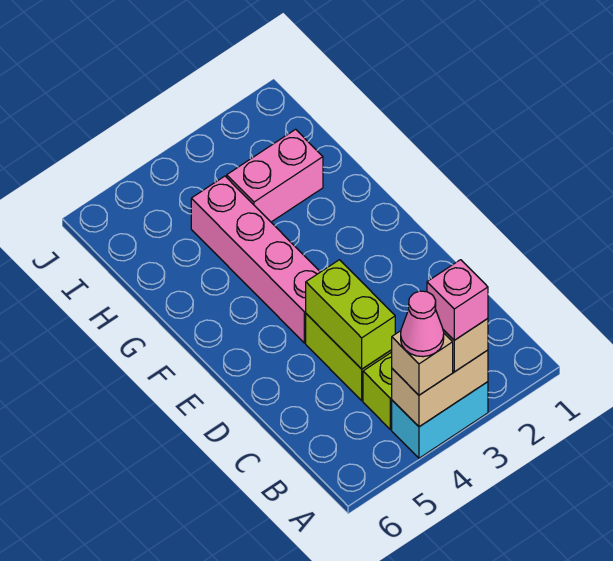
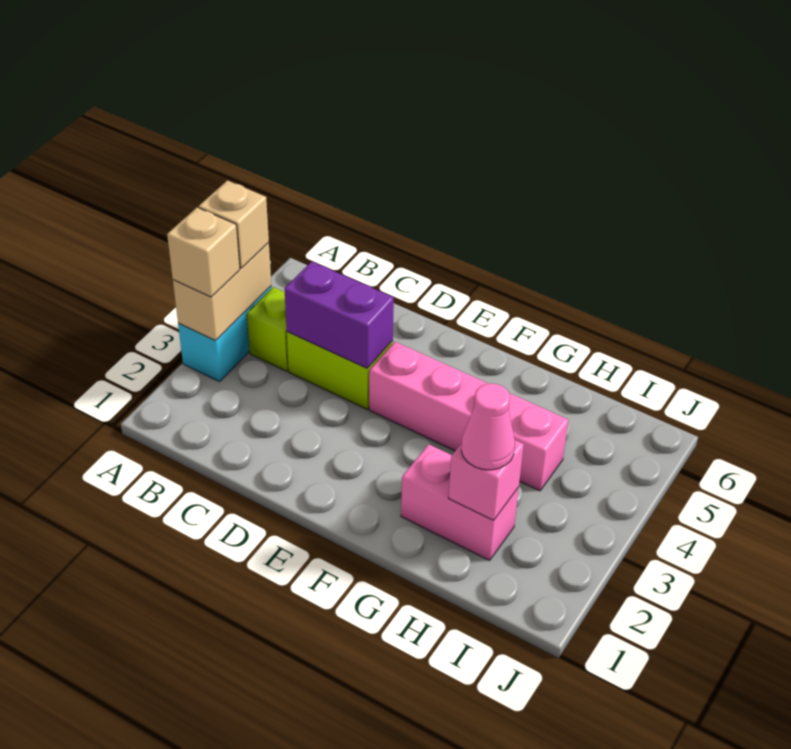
pink brick A3 level 4 -> pink brick H2 level 2
pink cone A4 level 4 -> pink cone H2 level 3
lime brick C4:D4 level 2 -> purple brick C4:D4 level 2
pink brick H2:H3 level 1 -> pink brick G2:H2 level 1

